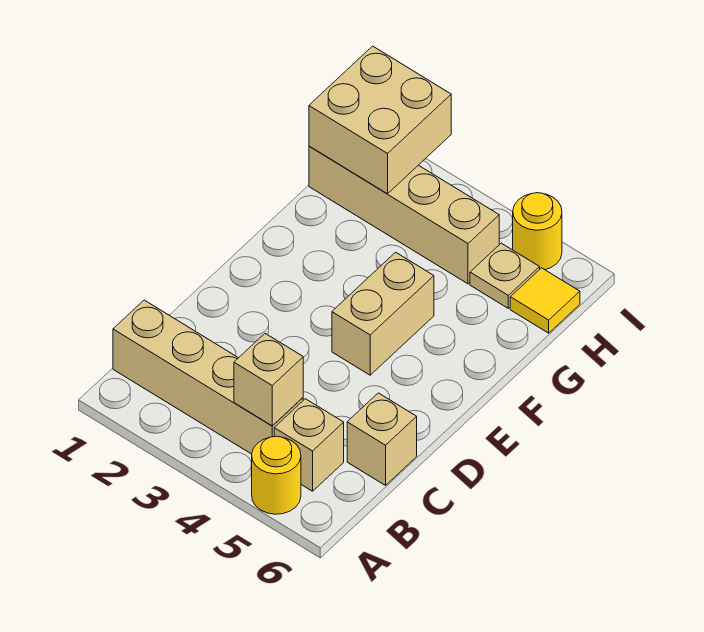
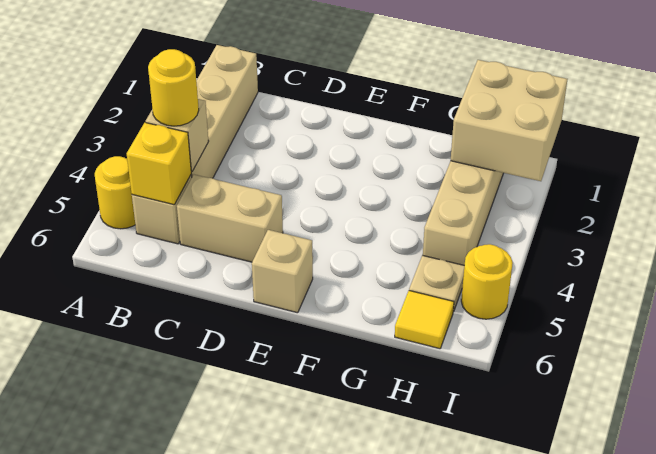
none -> yellow round brick B4 level 3
none -> yellow brick B5 level 2
tan brick C6 level 1 -> tan brick E6 level 1
tan brick E4:F4 level 1 -> tan brick C5:D5 level 1

